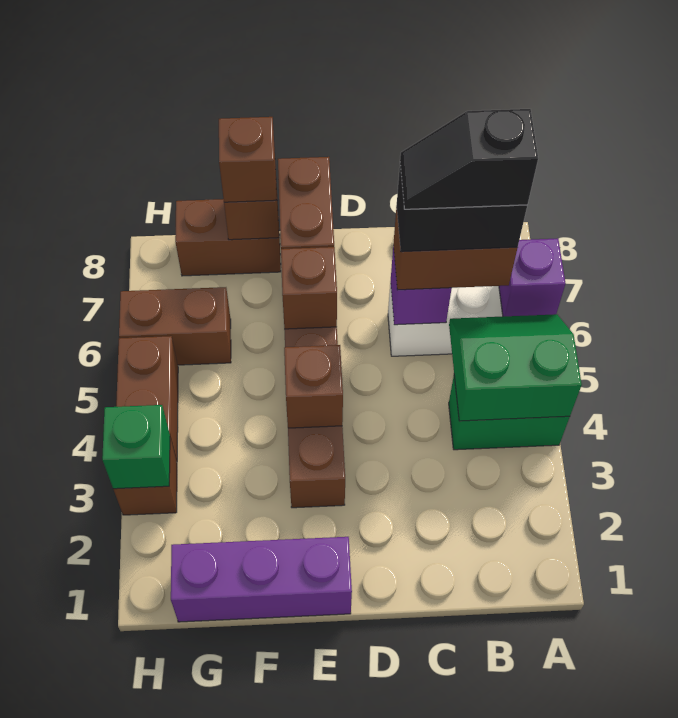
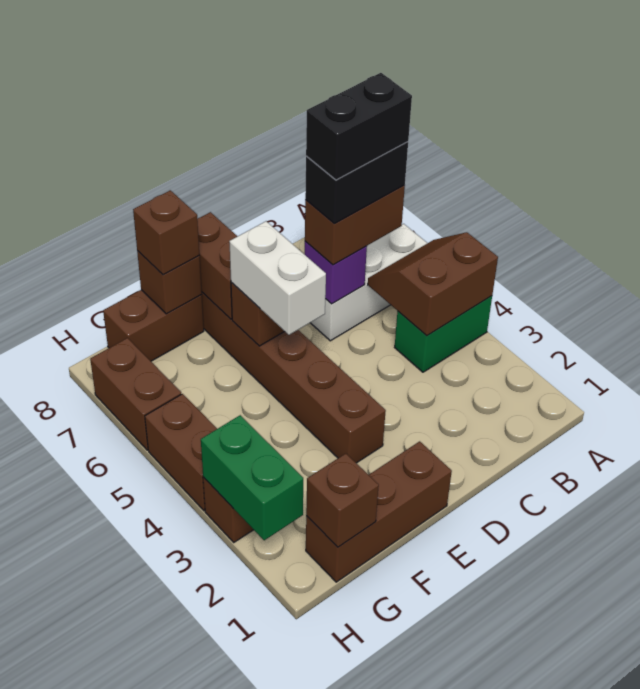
green slope A4:B5 level 2 top 4 -> brown slope A4:B5 level 2 top 4
purple brick A6 level 2 -> none
black slope B6:C6 level 5 top B -> black brick B6:C6 level 5
purple brick E1:G1 level 1 -> brown brick E1:G1 level 1
brown brick E4 level 2 -> brown brick G1 level 2
none -> white brick E5:E6 level 3
brown brick G6:H6 level 1 -> brown brick H6:H7 level 1
green brick H3 level 2 -> green brick H2:H3 level 2

